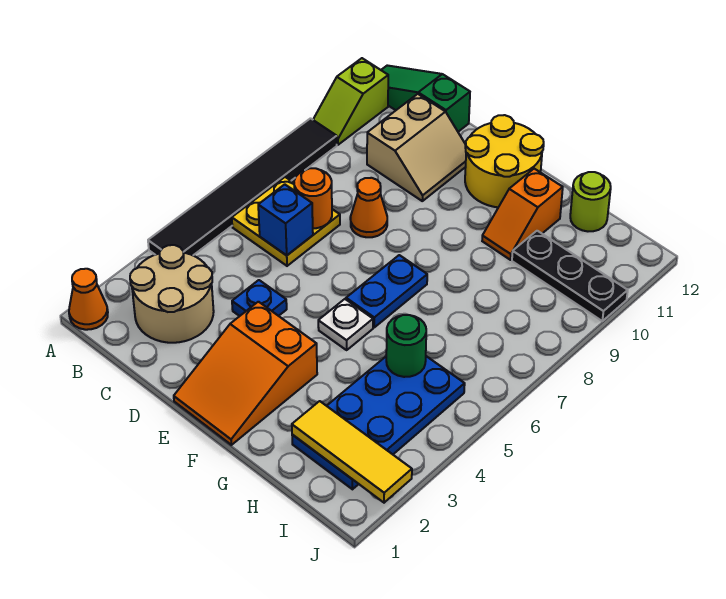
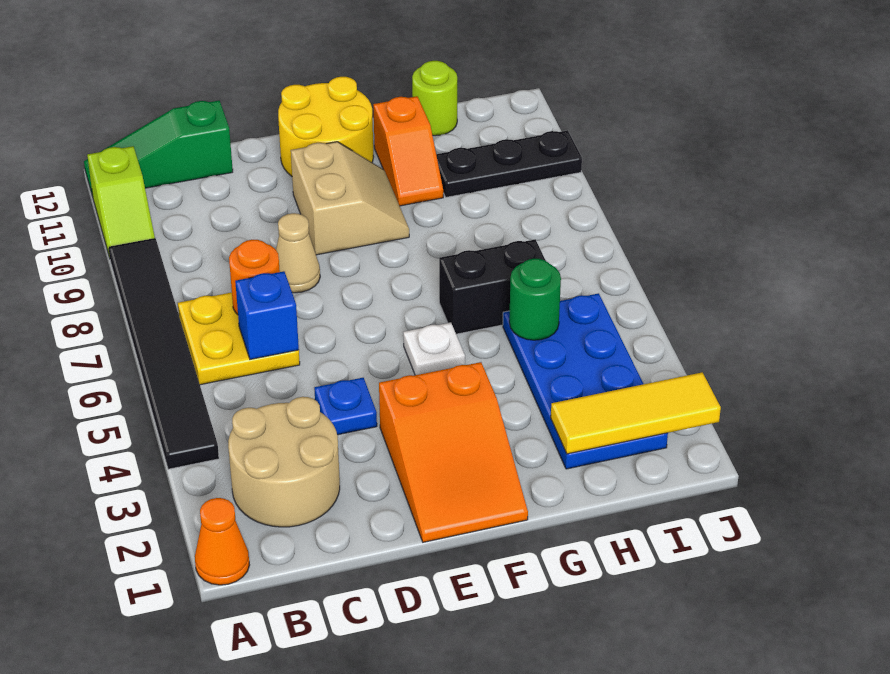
tan slope C10:D11 level 1 top C -> tan slope E9:F10 level 1 top E
orange cone D8 level 1 -> tan cone D8 level 1
blue plate F6:F7 level 1 -> none
none -> black brick G6:H6 level 1

